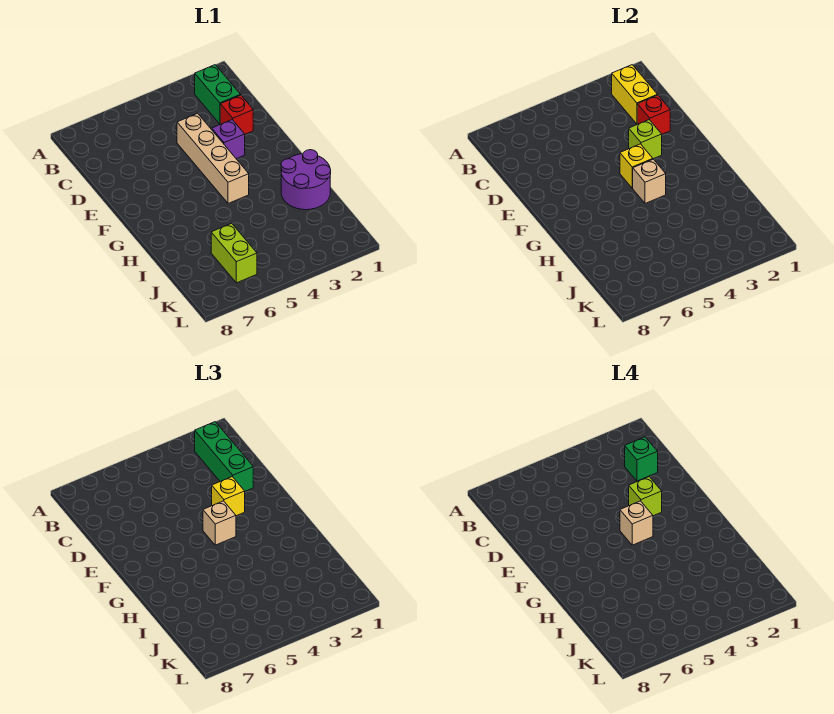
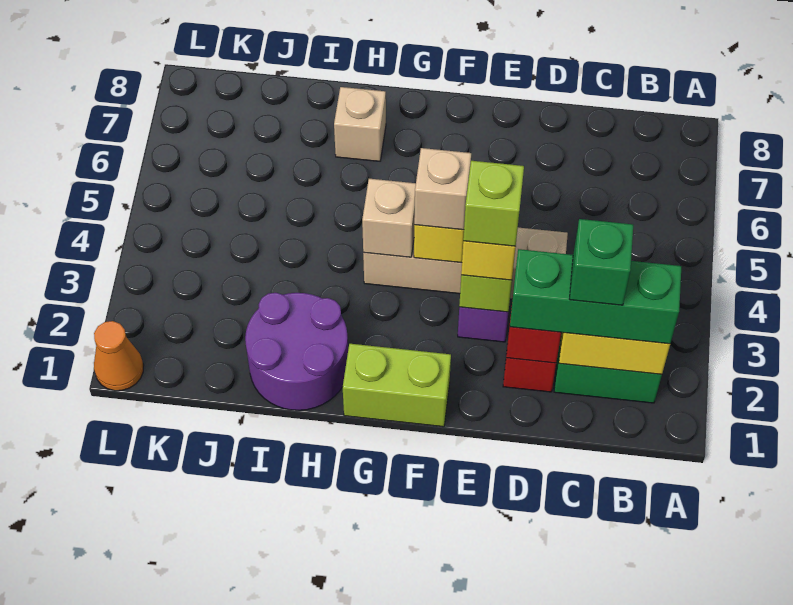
tan brick F4 level 4 -> tan brick H7 level 1
lime brick J6:K6 level 1 -> lime brick F1:G1 level 1
none -> orange cone L1 level 1

